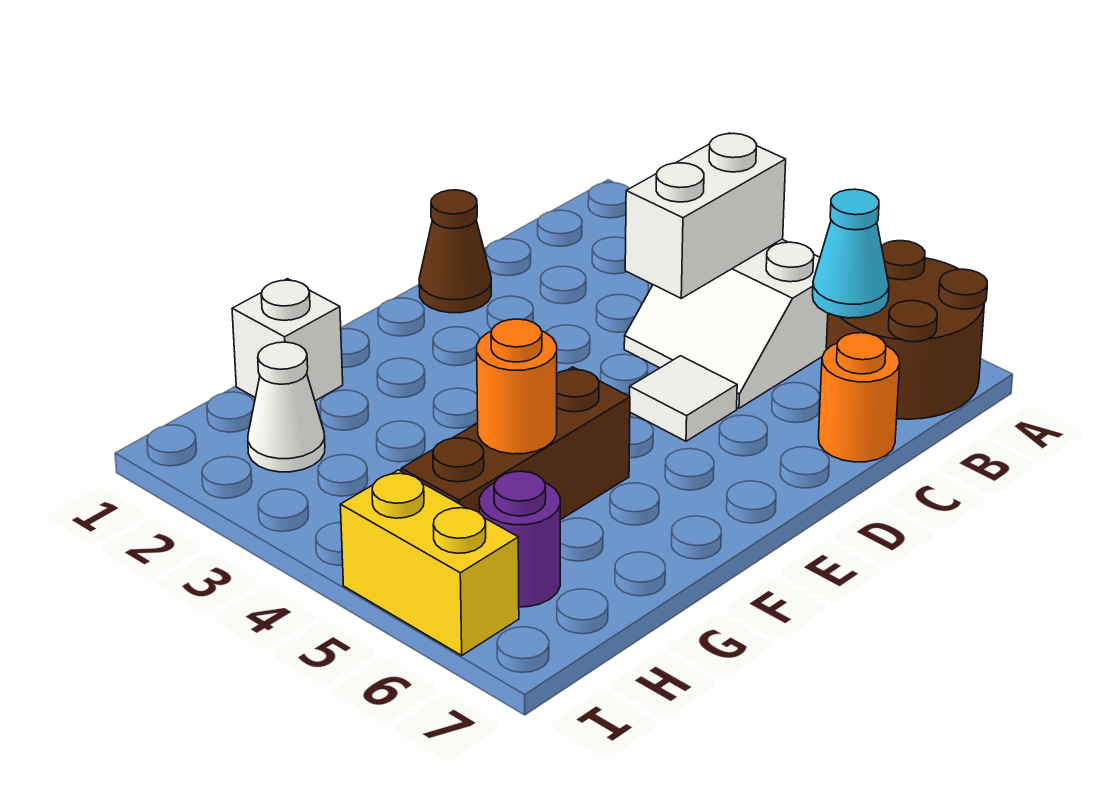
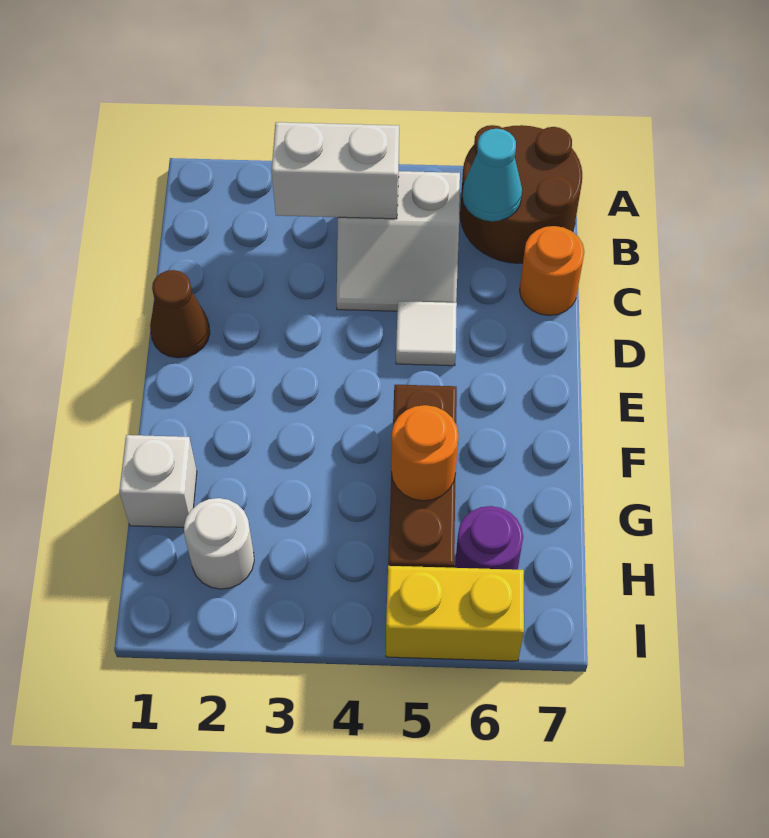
white brick B4:C4 level 2 -> white brick B3:B4 level 2
white cone H2 level 1 -> white round brick H2 level 1

